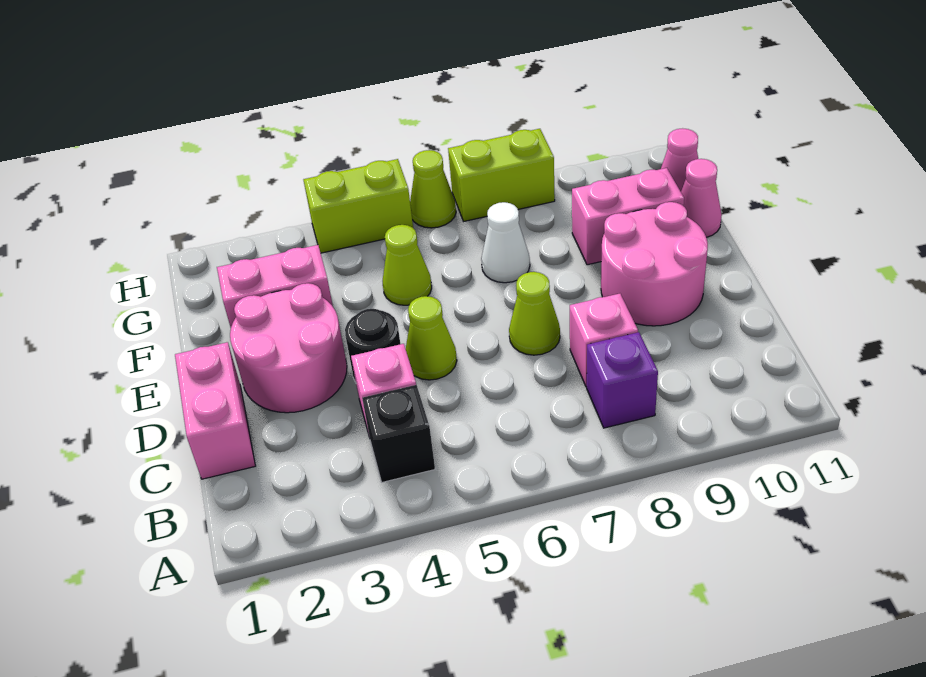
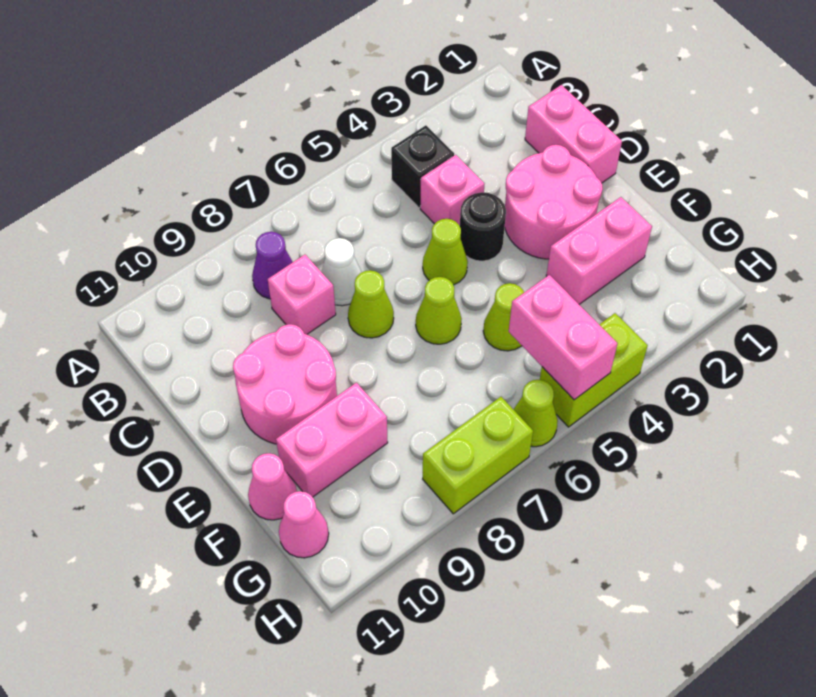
purple brick B8 level 1 -> purple cone B8 level 1
none -> lime cone E6 level 1
white cone F7 level 1 -> white cone C7 level 1
none -> pink brick G5:H5 level 2

